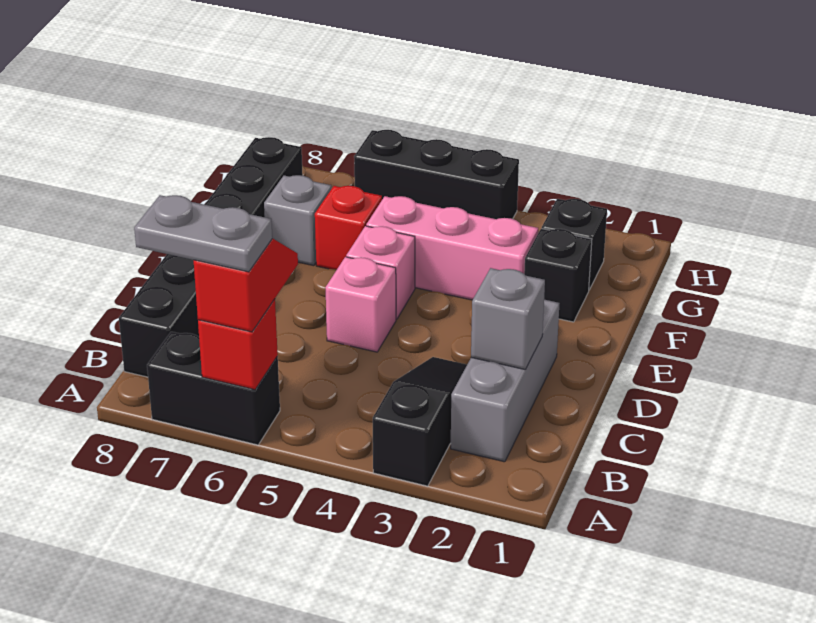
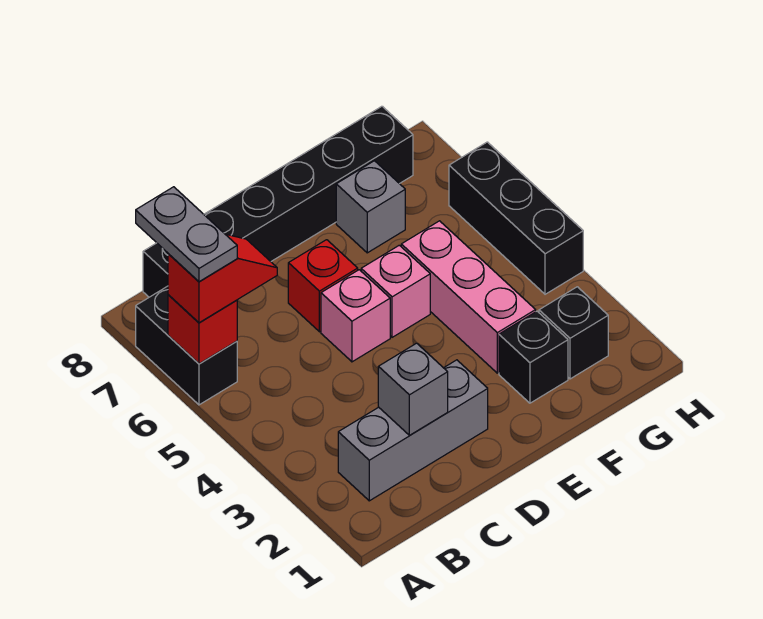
black slope A3:C3 level 1 top A -> none
red brick F6 level 1 -> red brick D6 level 1

